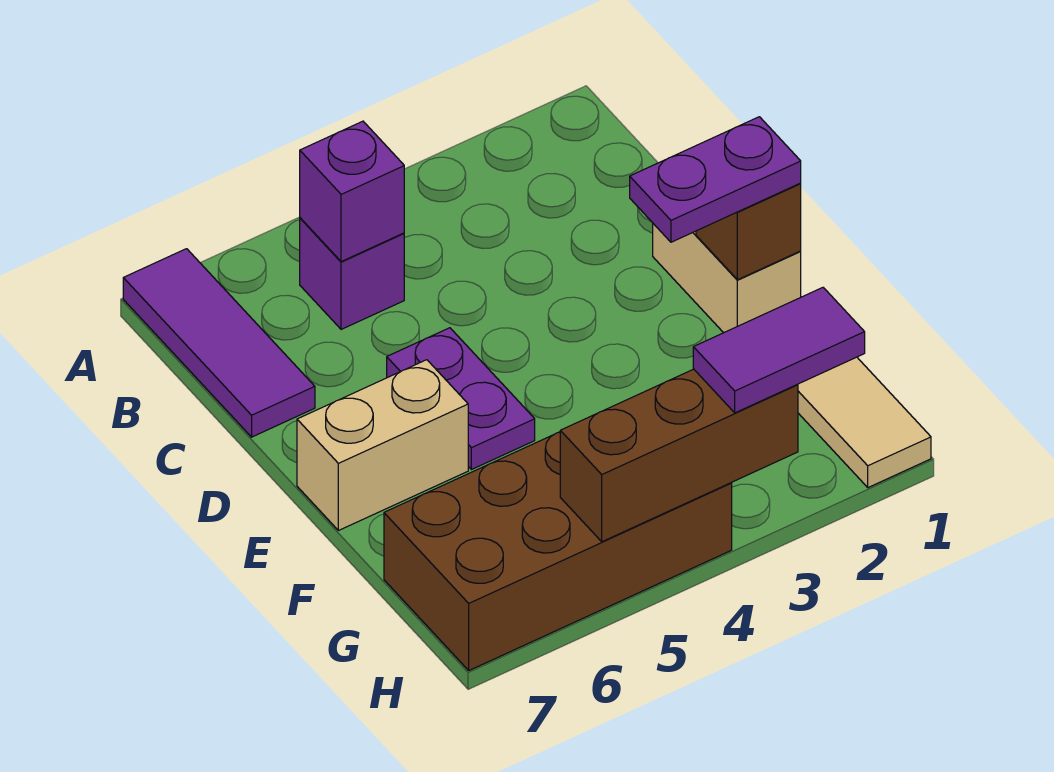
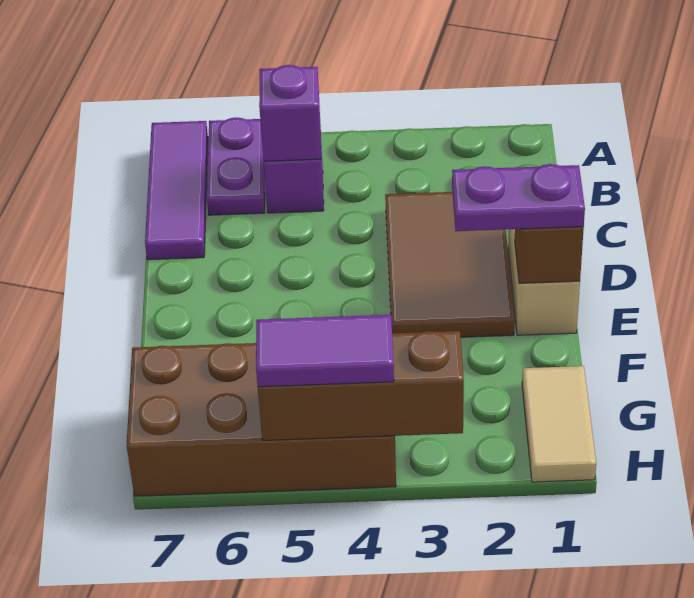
none -> brown tile C2:E3 level 1
purple plate D5:E5 level 1 -> purple plate A6:B6 level 1
tan brick E6:E7 level 1 -> none
purple tile H2:H3 level 3 -> purple tile H4:H5 level 3

